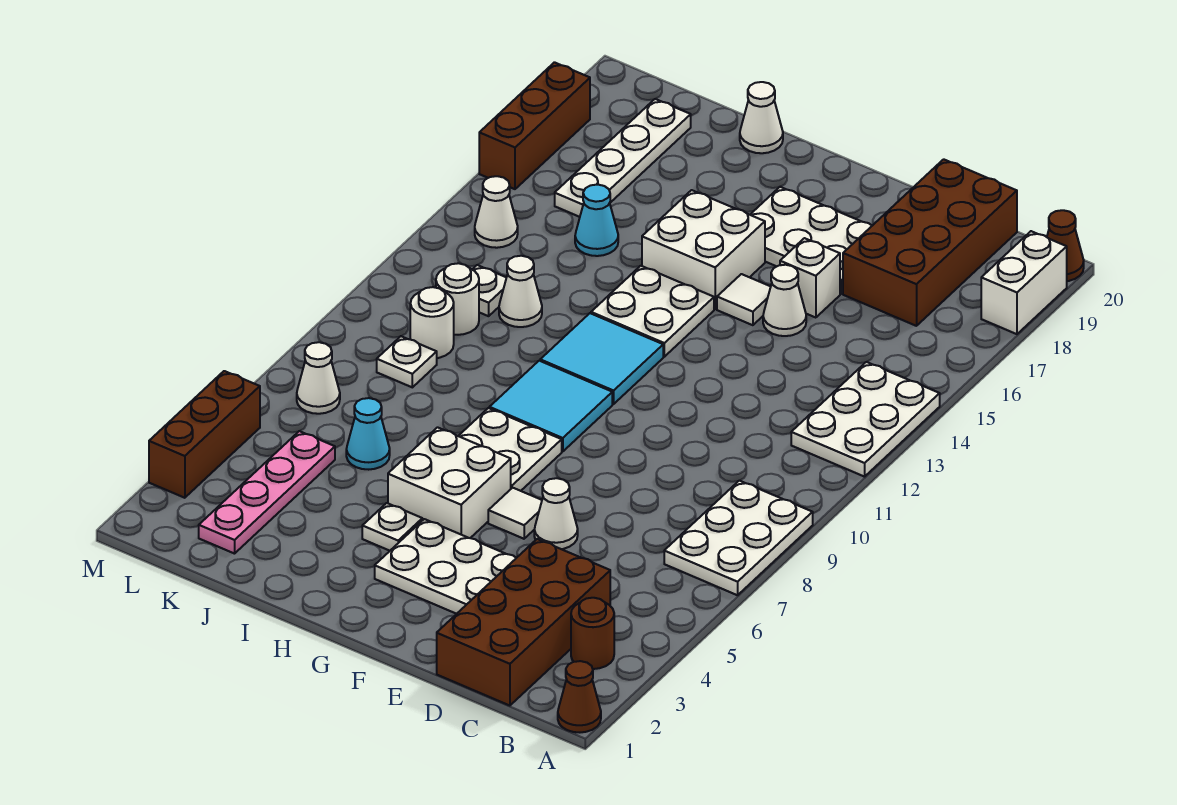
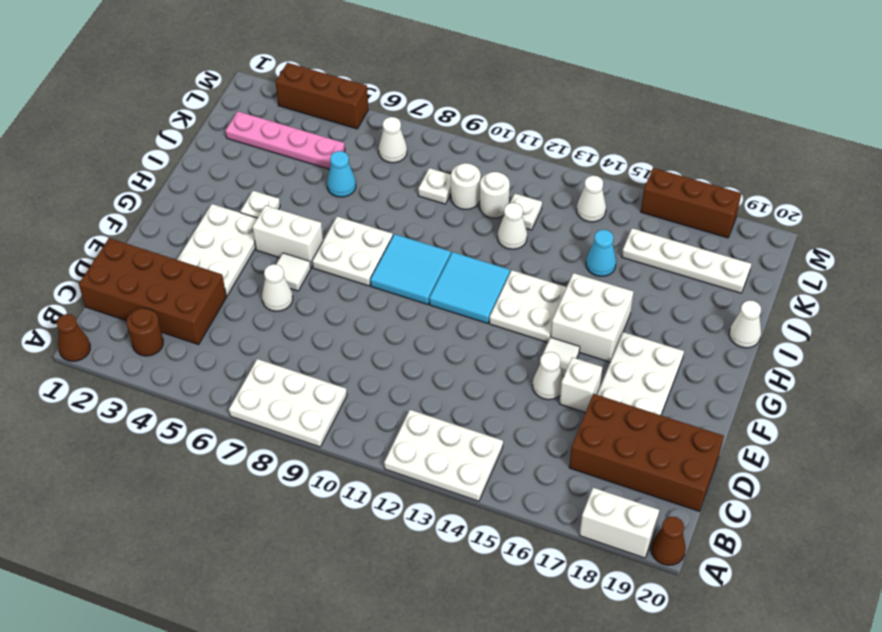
white brick G5:H6 level 1 -> white brick G5:G6 level 1

